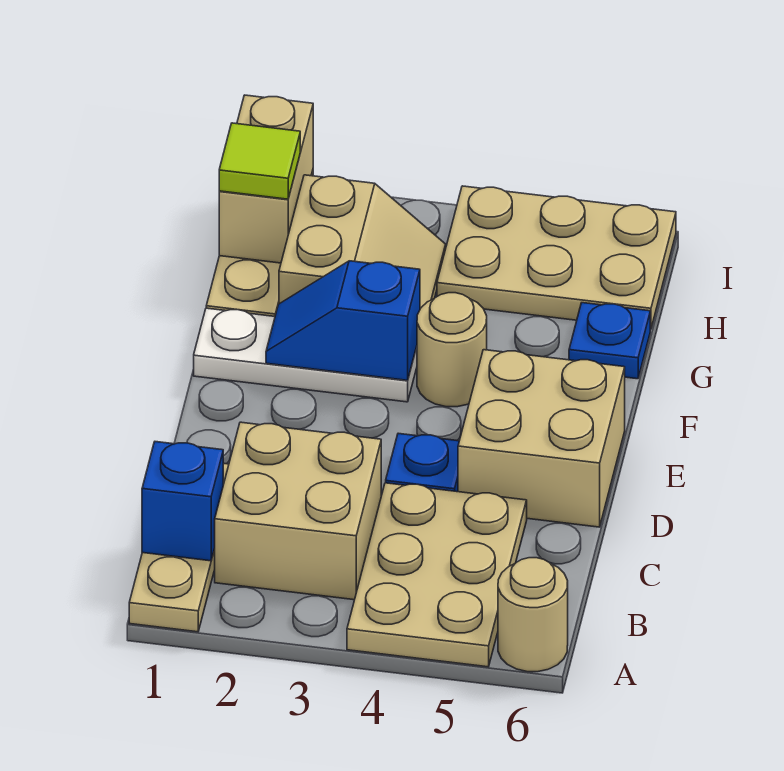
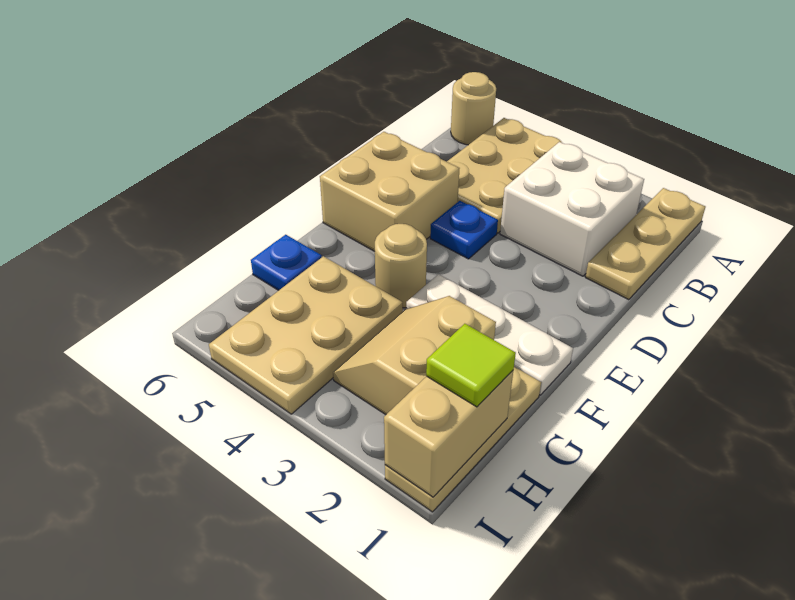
blue brick B1 level 2 -> none
tan brick B2:C3 level 1 -> white brick B2:C3 level 1
blue slope F2:F3 level 2 top 3 -> none
tan plate H4:I6 level 1 -> tan plate G4:I5 level 1

